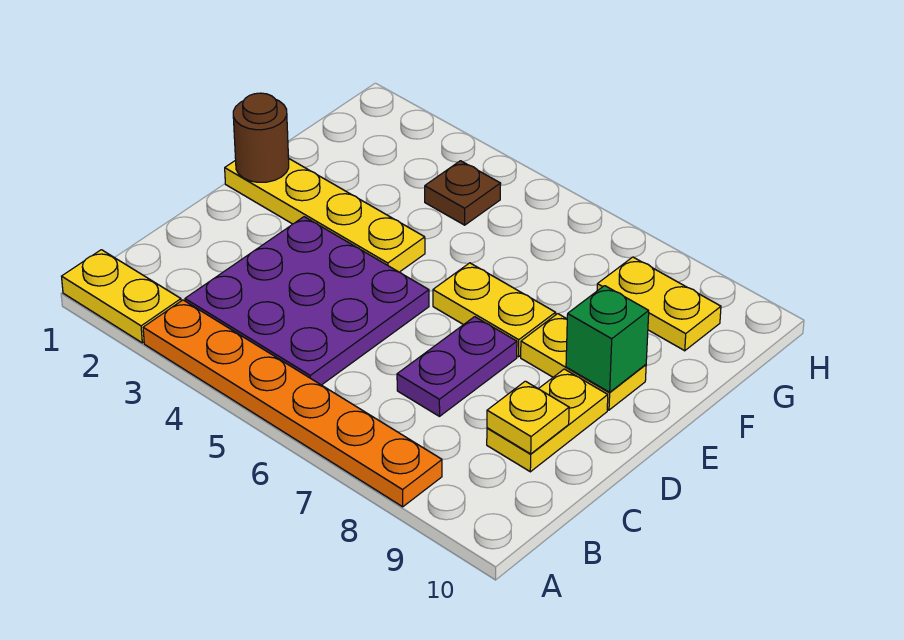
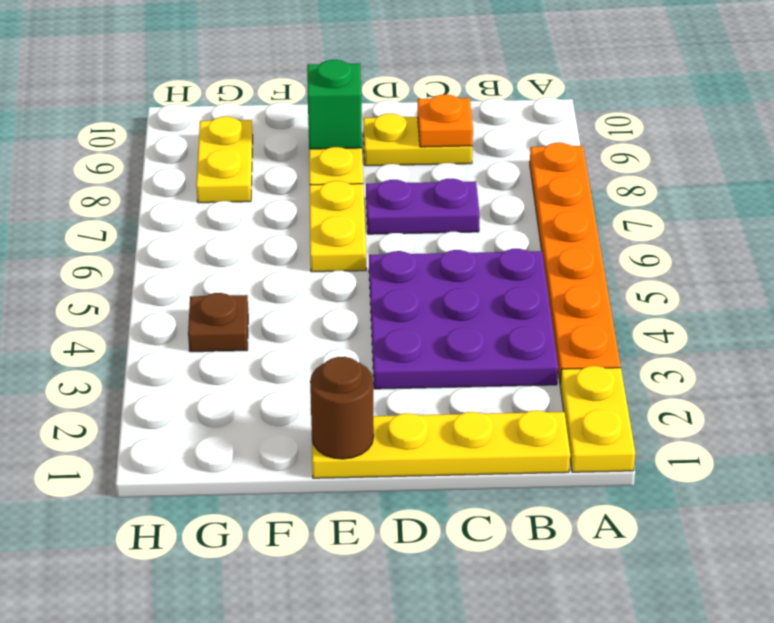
yellow plate C9 level 2 -> orange plate C9 level 2
yellow plate E1:E4 level 1 -> yellow plate B1:E1 level 1

